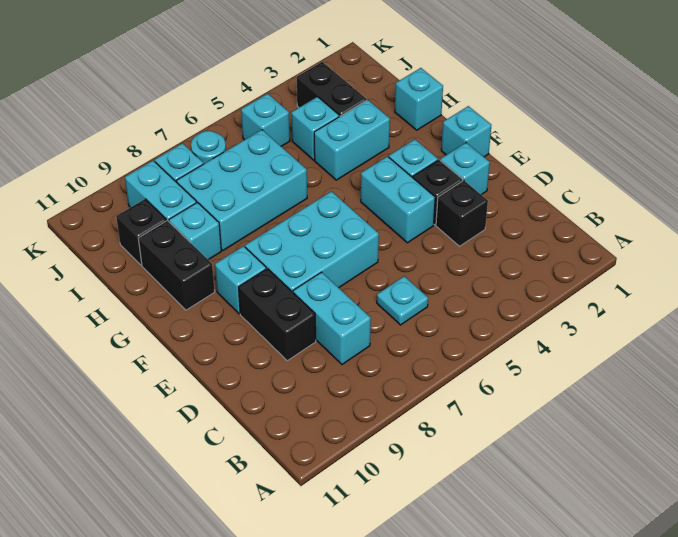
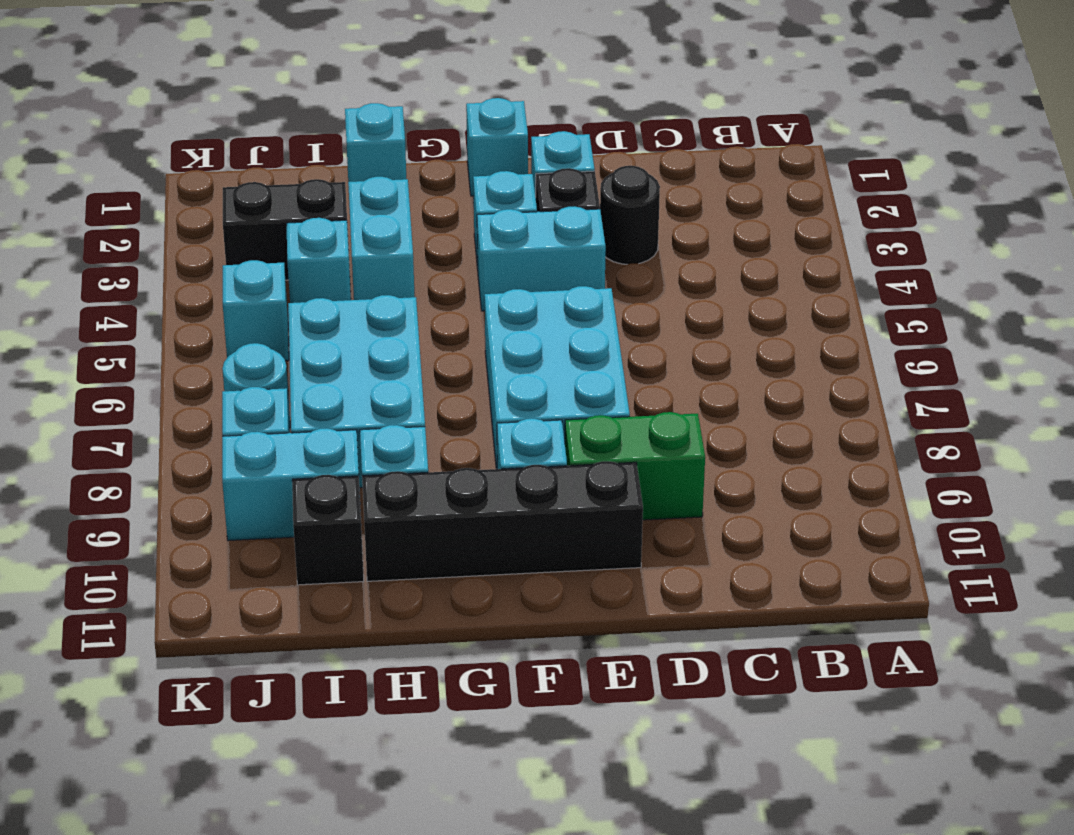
cyan plate C6 level 1 -> none
cyan brick C8:D8 level 1 -> none
black brick D3 level 1 -> black round brick D3 level 1
black brick D9:E9 level 1 -> green brick D9:E9 level 1
black brick G10:H10 level 1 -> black brick E10:H10 level 1

